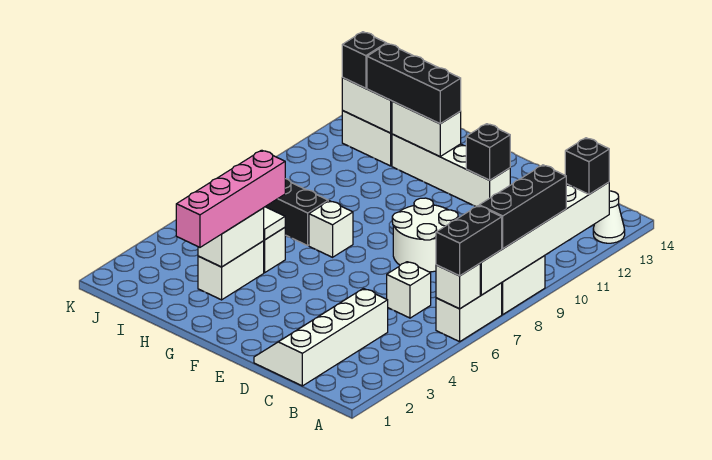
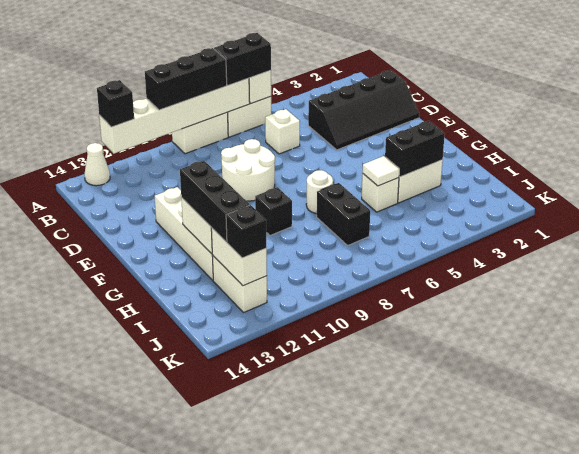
white slope C1:D4 level 1 top C -> black slope C1:D4 level 1 top C
black brick E12 level 2 -> black brick G9 level 1
white brick G7 level 1 -> white round brick G7 level 1
pink brick H2:H5 level 3 -> none
white brick H3:H4 level 2 -> black brick H3:H4 level 2

